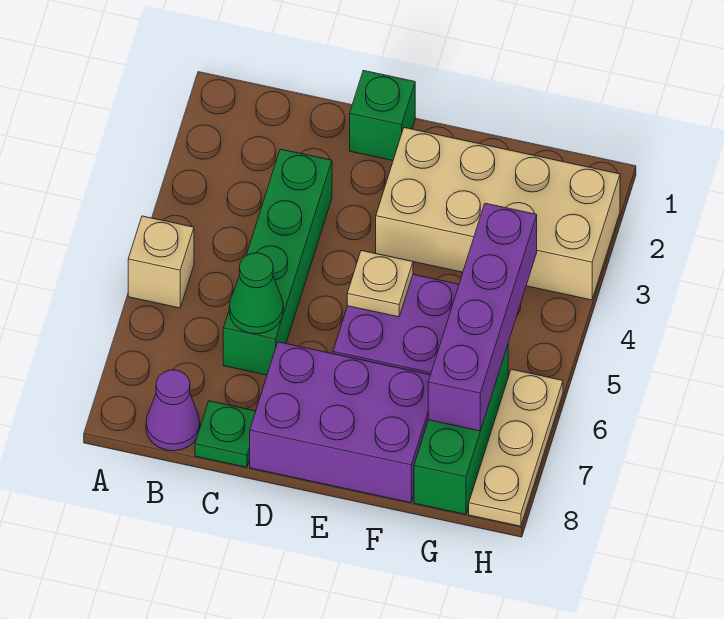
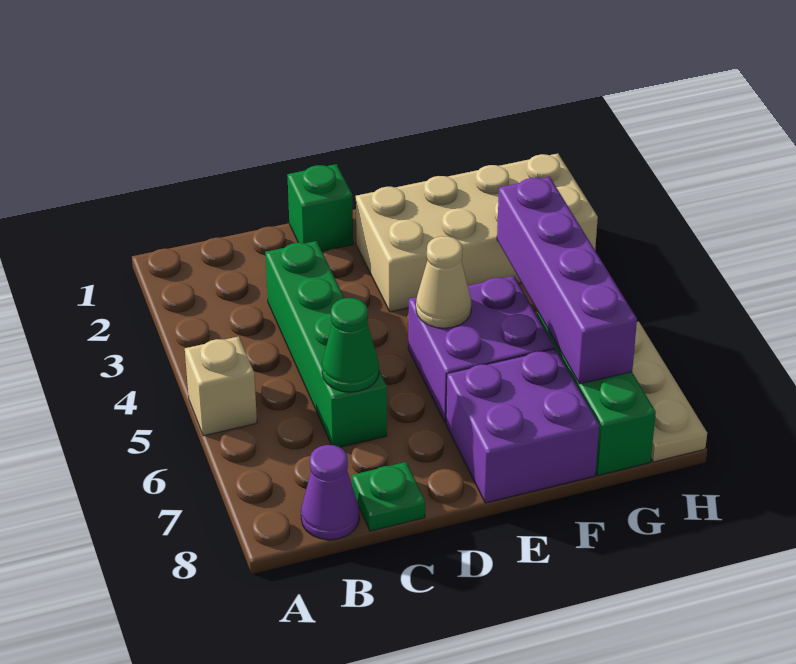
purple brick D7:F8 level 1 -> purple brick E7:F8 level 1
tan plate E5 level 2 -> tan cone E5 level 2

